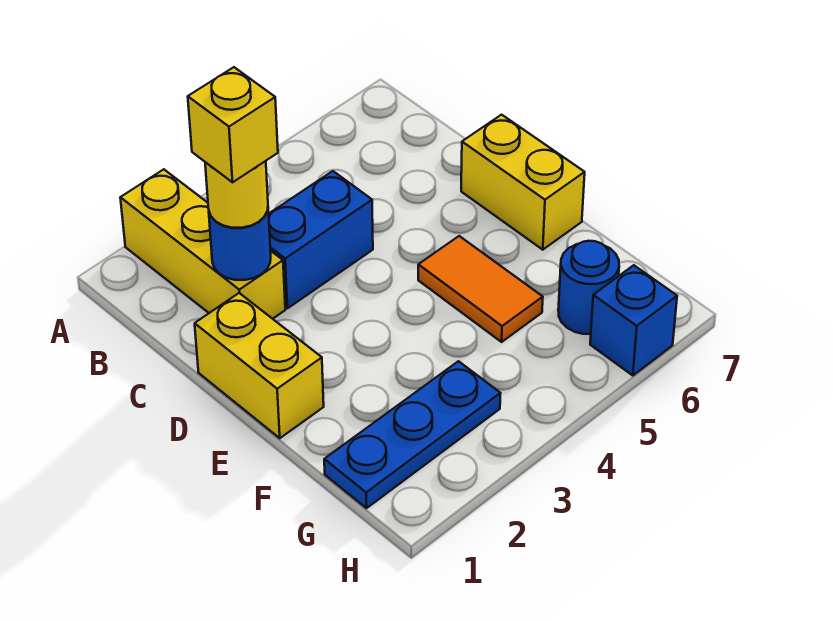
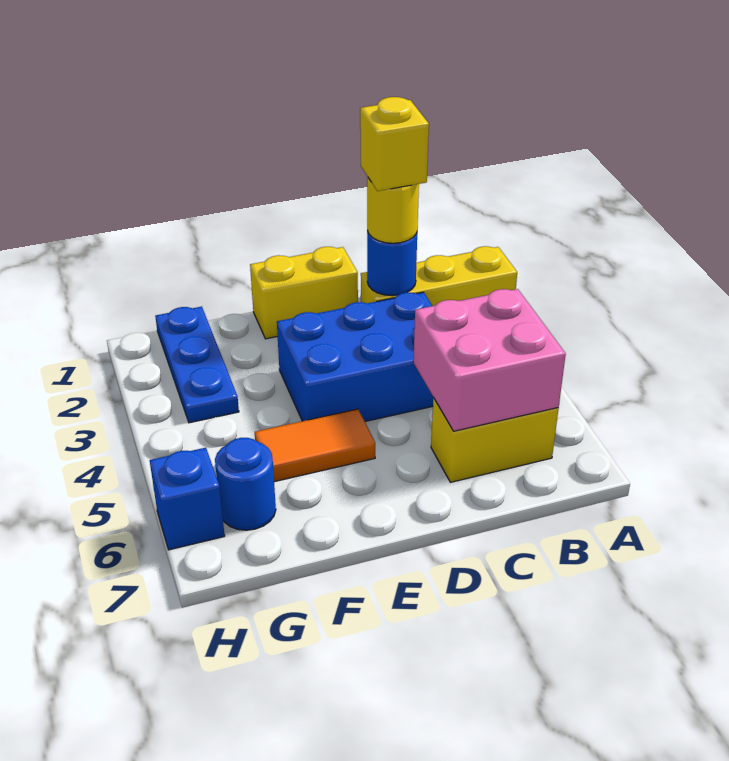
none -> pink brick B5:C6 level 2
blue brick C3:C4 level 1 -> blue brick C3:E4 level 1
yellow brick D7:E7 level 1 -> yellow brick B6:C6 level 1

